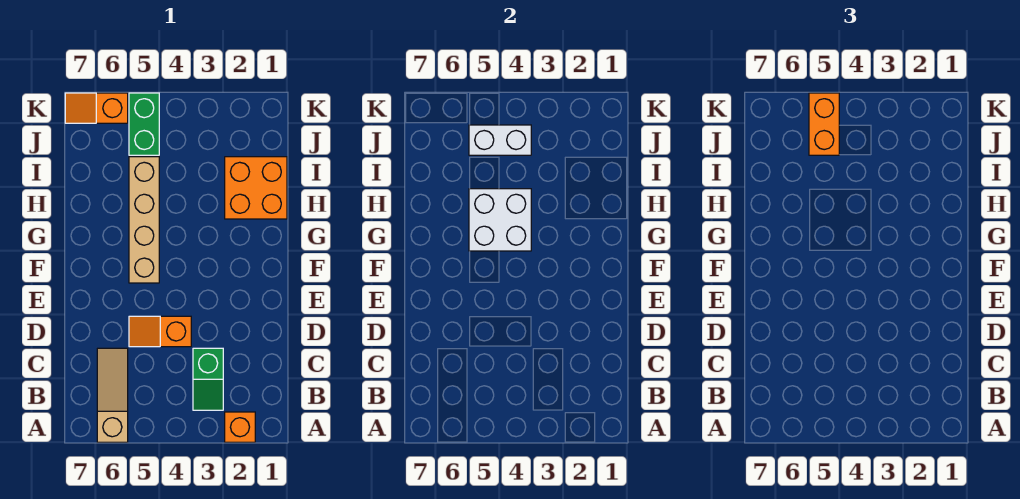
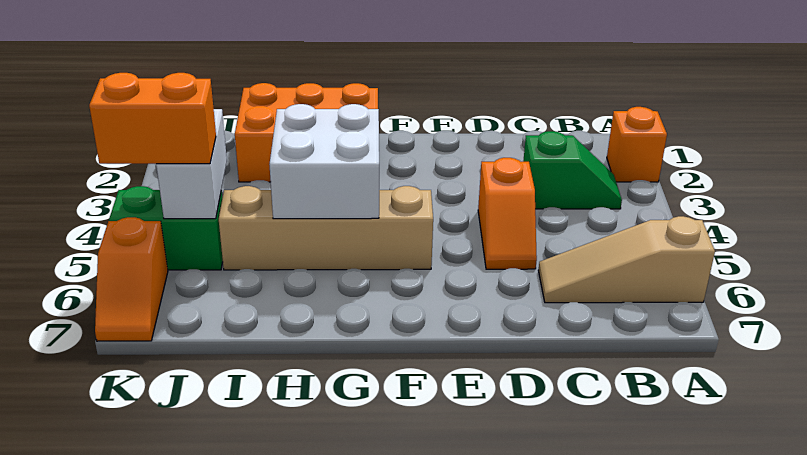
orange brick H1:I2 level 1 -> orange brick G1:I2 level 1

